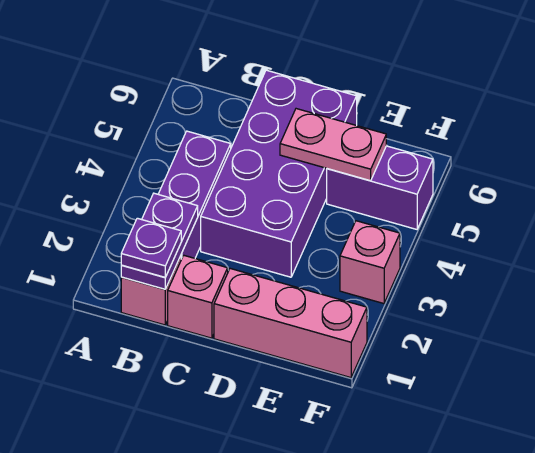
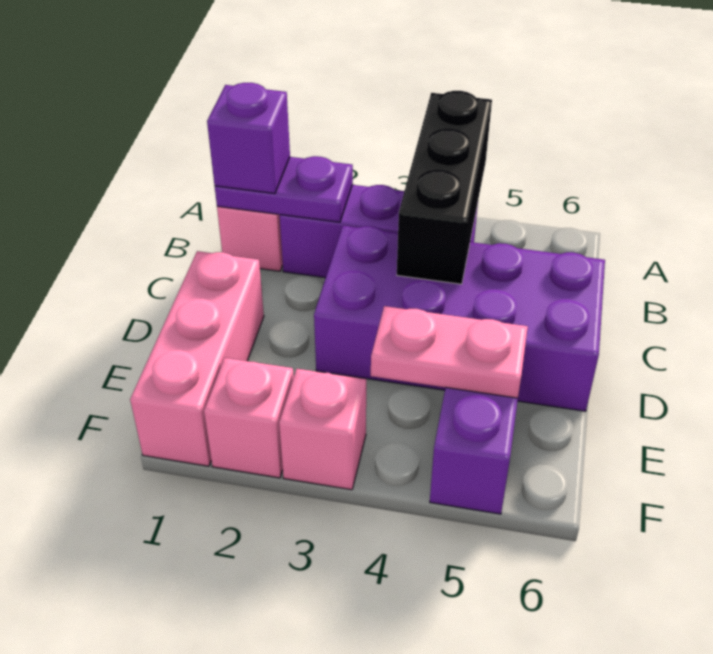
none -> black brick A4:C4 level 2
purple plate B1 level 3 -> purple brick B1 level 3
pink brick C1 level 1 -> pink brick F2 level 1
pink plate D5:E5 level 2 -> pink plate E4:E5 level 2

